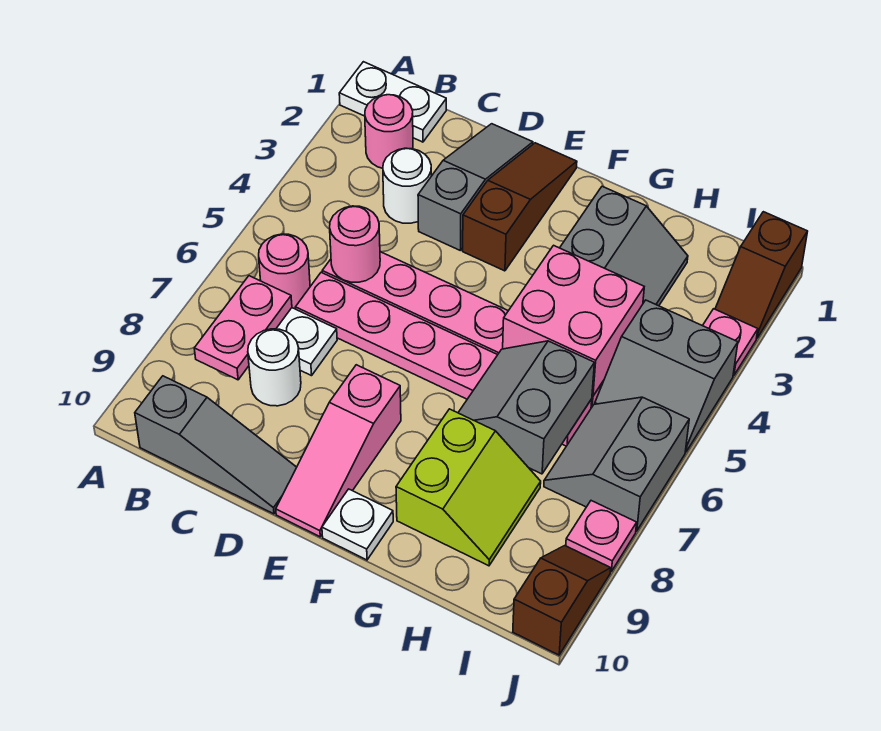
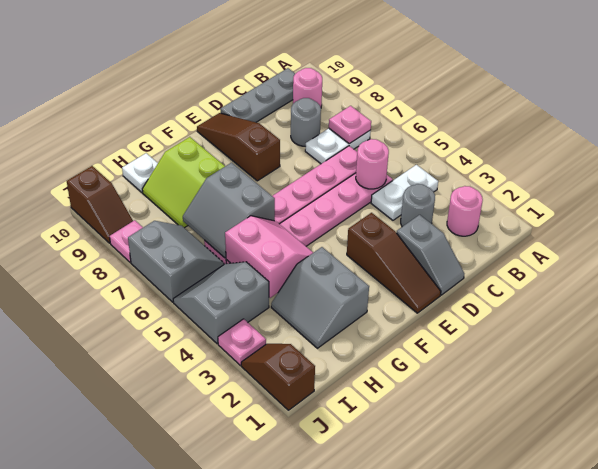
white plate A1:B1 level 1 -> white plate B4:C4 level 1
pink round brick B6 level 1 -> pink round brick B9 level 1
pink plate B7:B8 level 2 -> pink plate B7 level 2
grey slope B10:D10 level 1 top B -> grey plate B10:D10 level 1
white round brick C3 level 1 -> grey round brick C3 level 1
white round brick C8 level 1 -> grey round brick C8 level 1
grey slope D1:D3 level 1 top 3 -> grey slope D1:D2 level 1 top 2
pink slope E8:E10 level 1 top 8 -> brown slope E8:E10 level 1 top 8
white plate F10 level 1 -> white plate H10 level 1
pink brick G4:H5 level 2 -> pink slope G4:H5 level 2 top H
grey slope G6:H7 level 2 top H -> grey slope G6:H7 level 2 top G

